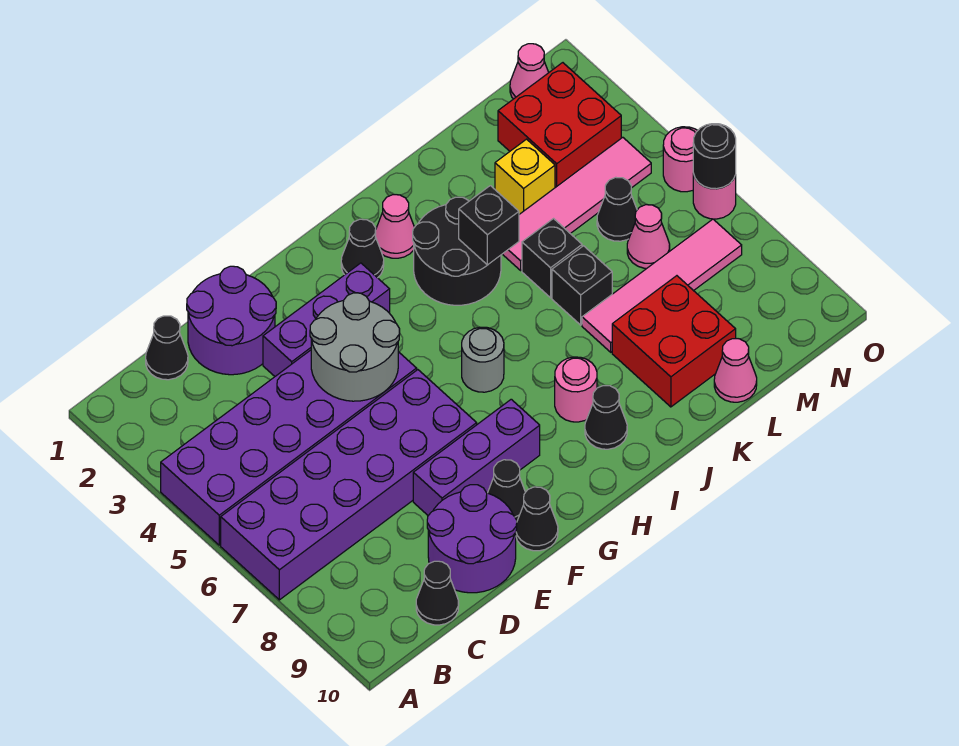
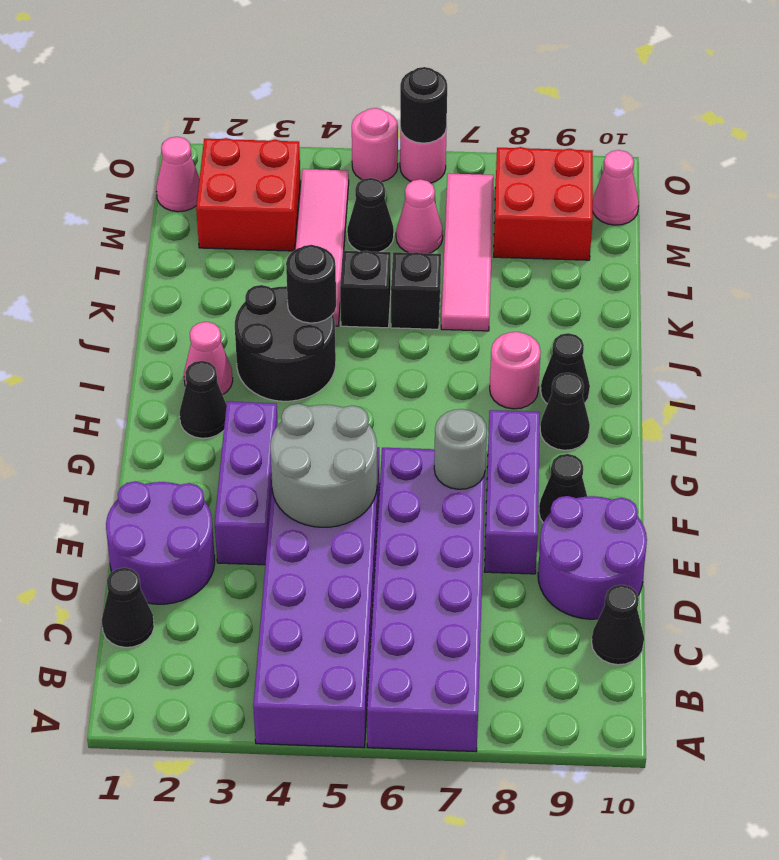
black cone F10 level 1 -> black cone H9 level 1
grey round brick H6 level 1 -> grey round brick F7 level 2
black brick J4 level 2 -> black round brick J4 level 2
red brick K8:L9 level 1 -> red brick M8:N9 level 1
yellow brick L3 level 1 -> none
pink cone L10 level 1 -> pink cone N10 level 1

